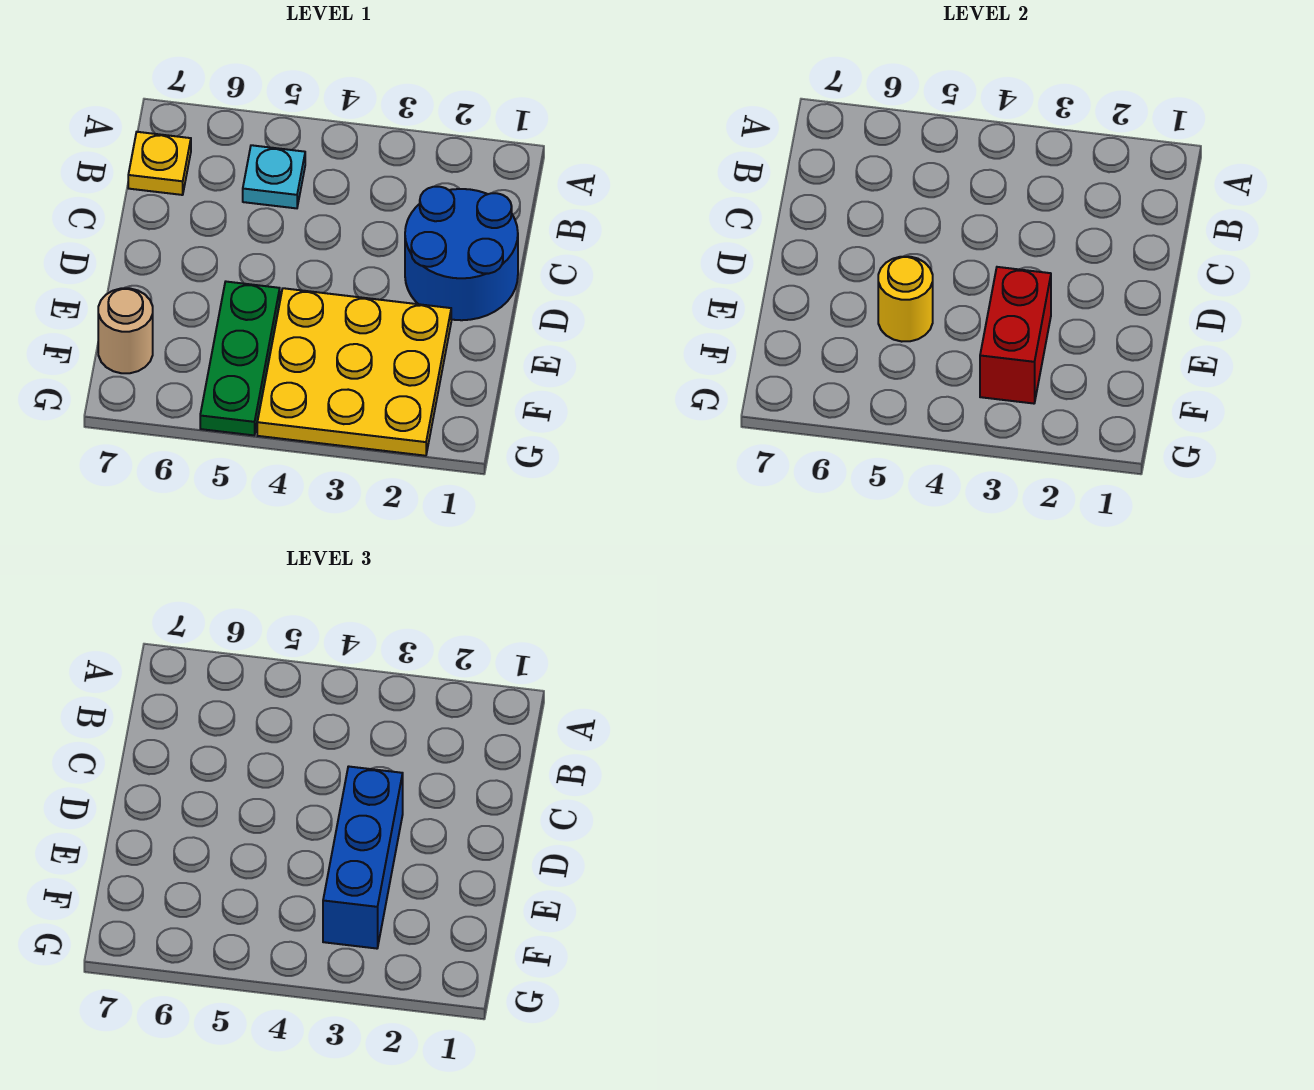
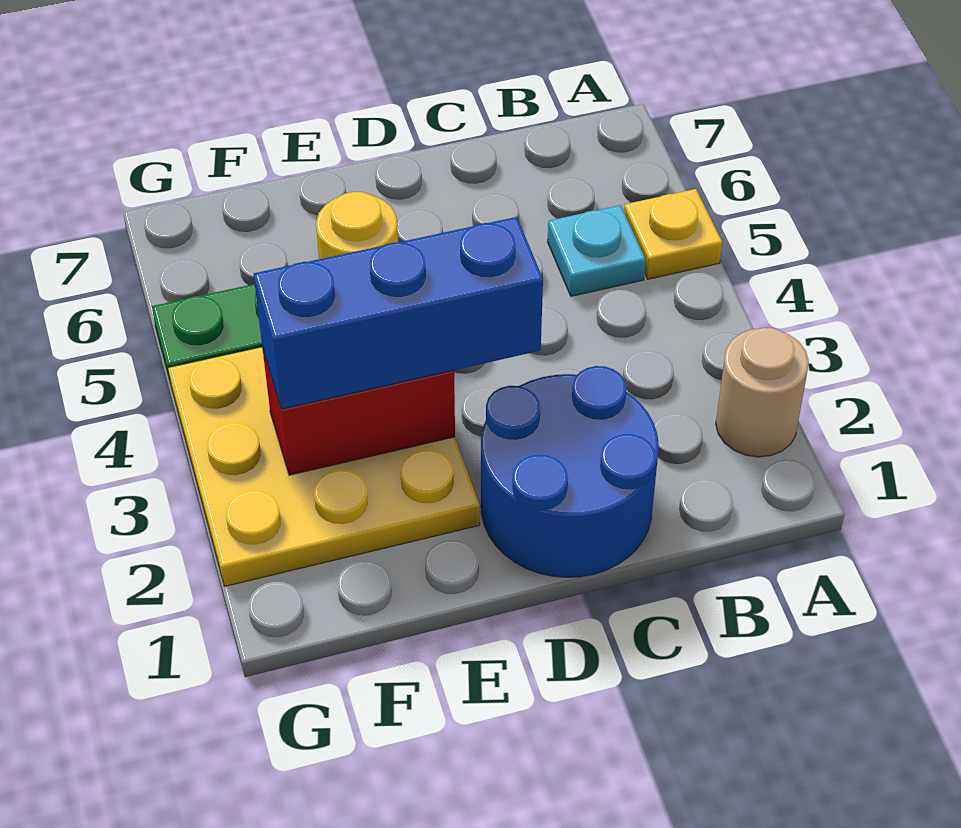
yellow plate B7 level 1 -> yellow plate A5 level 1
tan round brick F7 level 1 -> tan round brick A2 level 1

